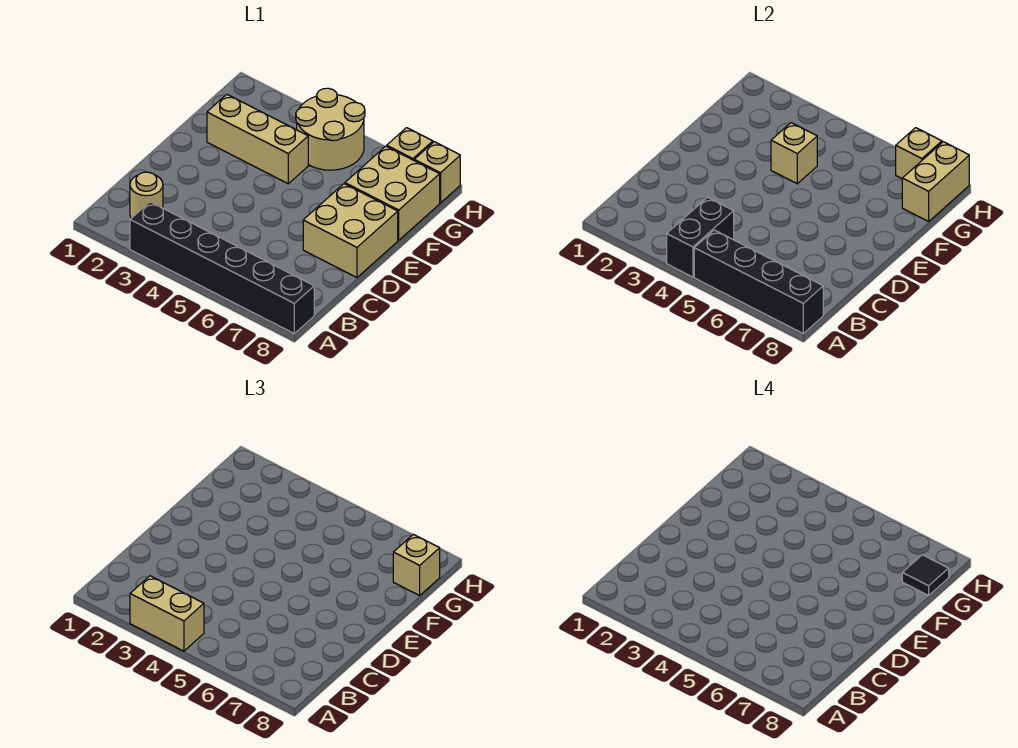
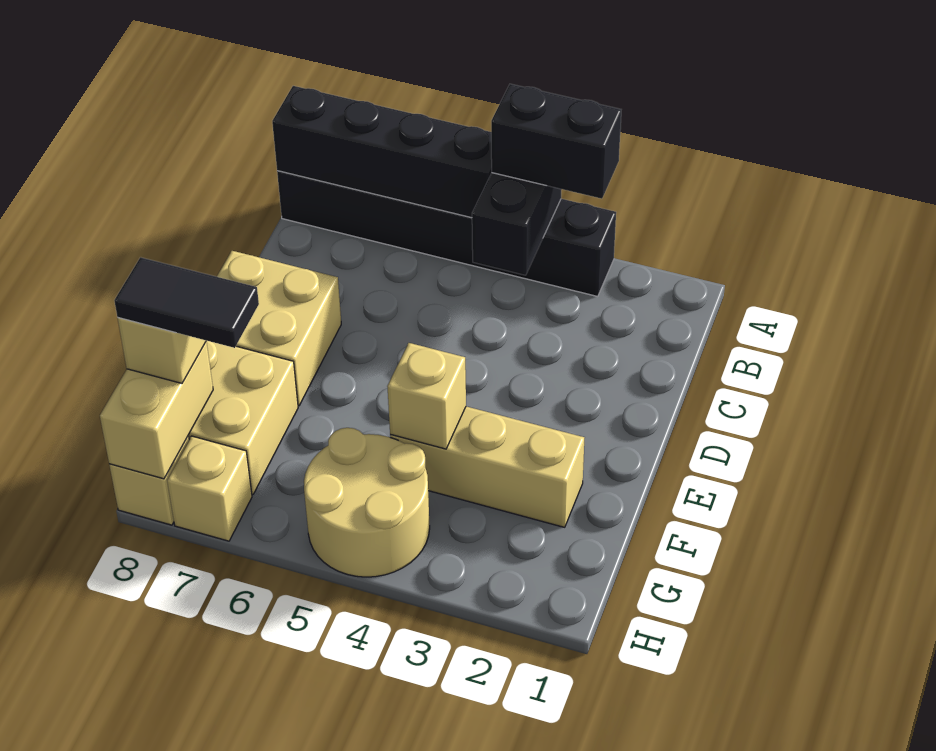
tan brick A3:A4 level 3 -> black brick A3:A4 level 3
tan round brick B2 level 1 -> none
black tile G8 level 4 -> black tile G7:G8 level 4
tan brick H7 level 2 -> none

